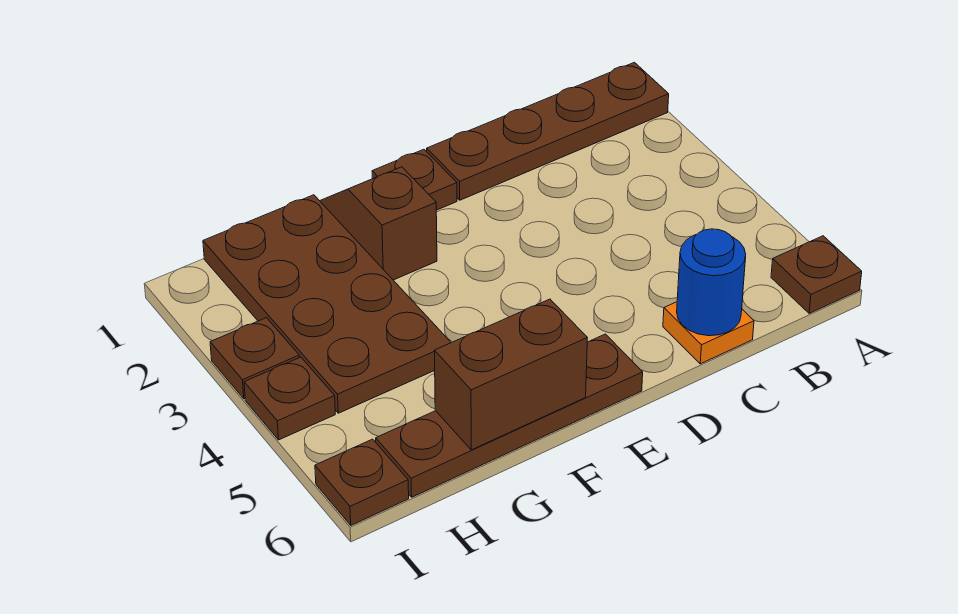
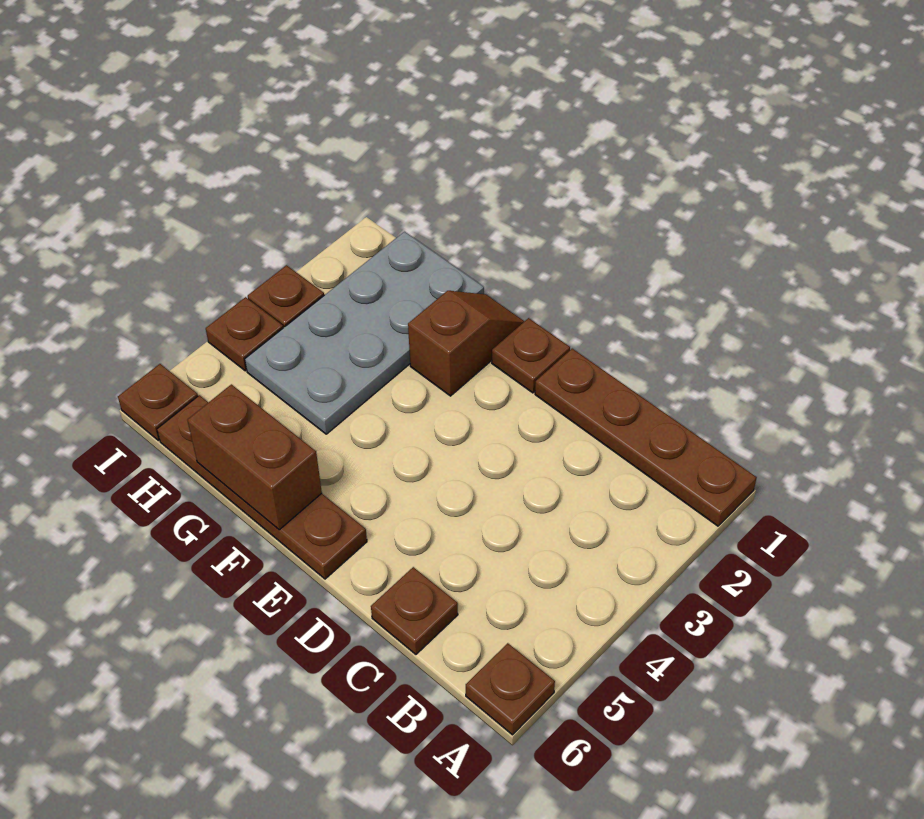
orange plate C6 level 1 -> brown plate C6 level 1
blue round brick C6 level 2 -> none
brown plate G1:H4 level 1 -> grey plate G1:H4 level 1

